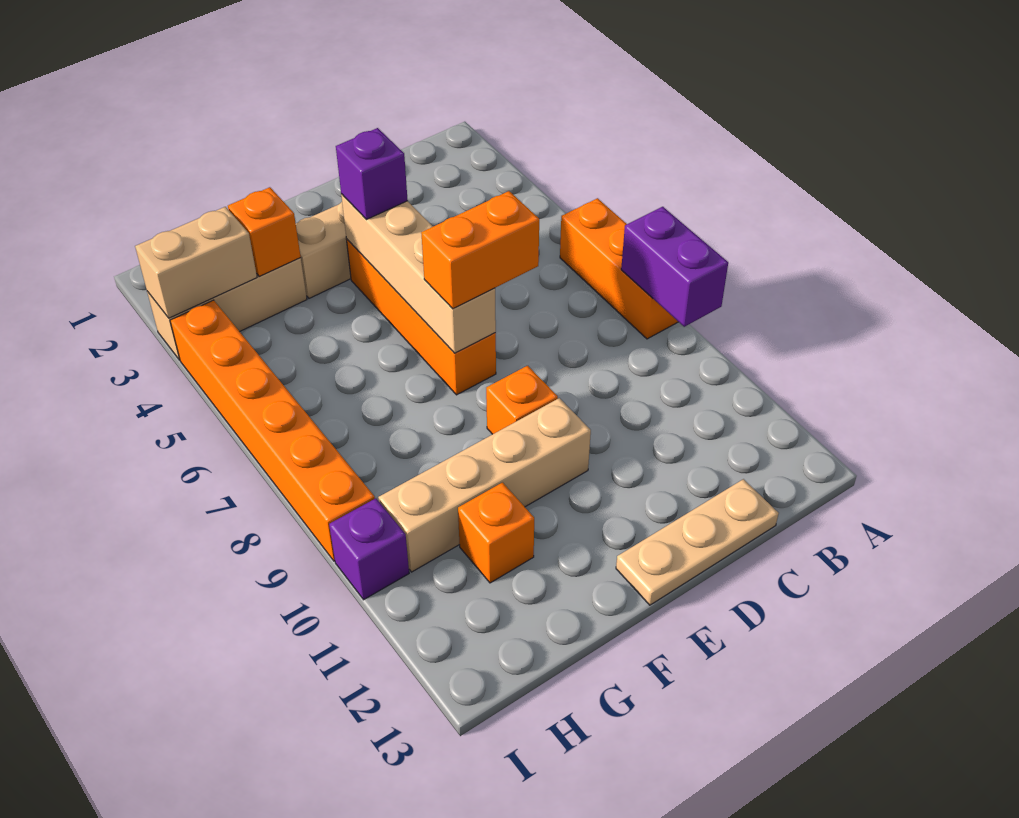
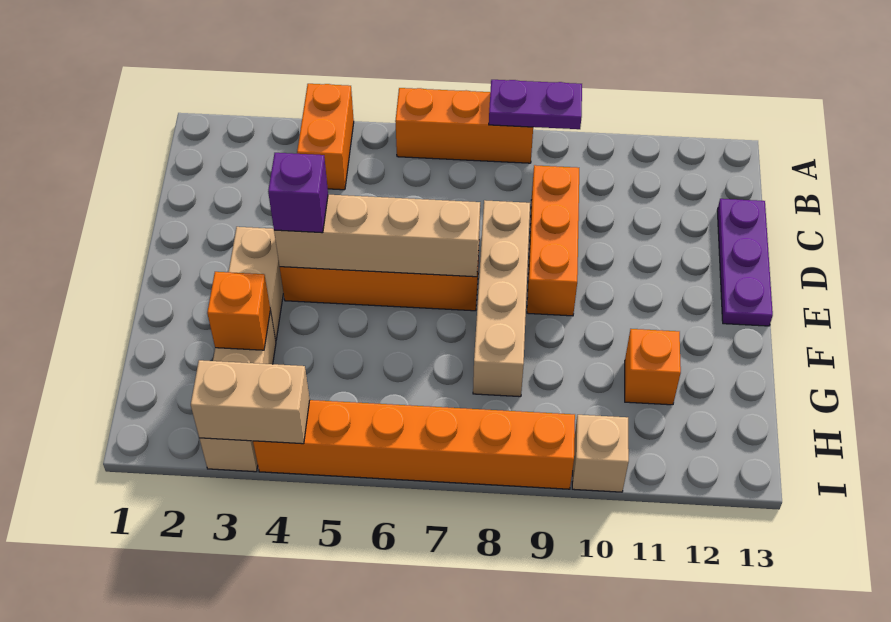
purple brick A8:A9 level 2 -> purple plate A8:A9 level 2
tan plate C13:E13 level 1 -> purple plate C13:E13 level 1
orange brick D7:E7 level 3 -> orange brick A4:B4 level 1
orange brick E9 level 1 -> orange brick C9:E9 level 1
tan brick E10:H10 level 1 -> tan brick D8:G8 level 1
tan brick H3:I3 level 2 -> tan brick I3:I4 level 2
purple brick I10 level 1 -> tan brick I10 level 1

